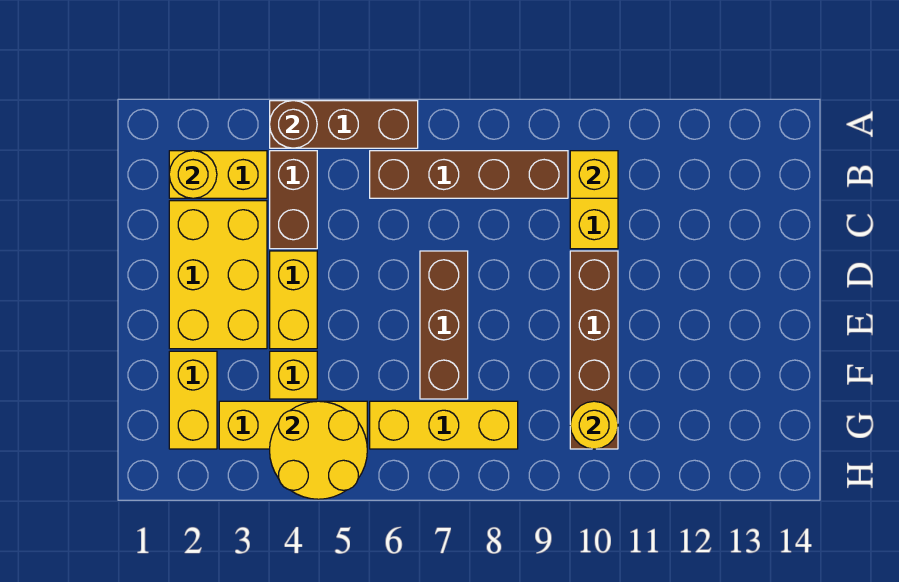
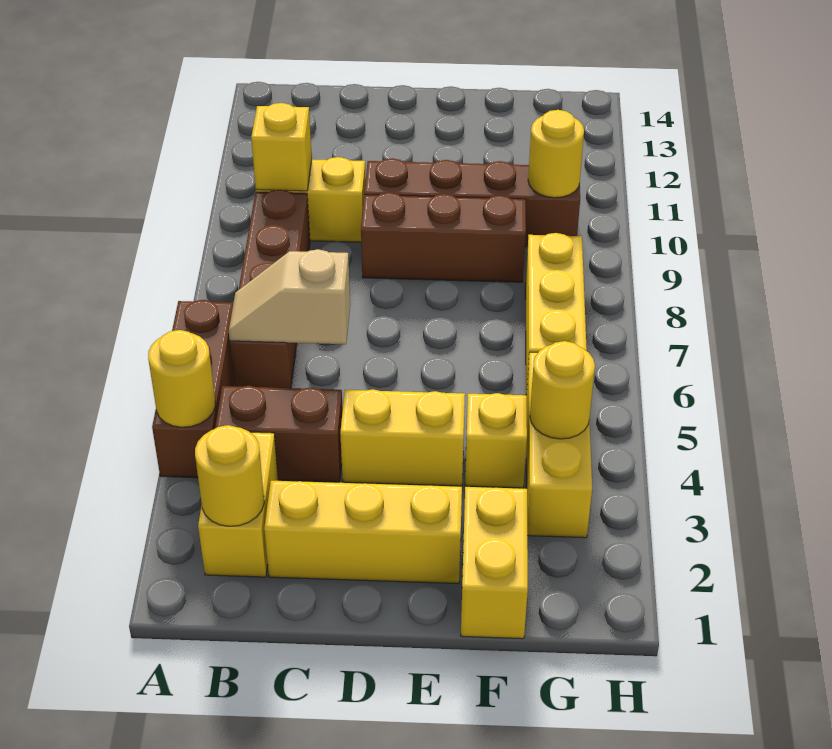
brown round brick A4 level 2 -> yellow round brick A4 level 2
none -> tan slope B6:C6 level 2 top C
yellow brick C2:E3 level 1 -> yellow brick C2:E2 level 1
brown brick D7:F7 level 1 -> brown brick D9:F9 level 1
yellow brick F2:G2 level 1 -> yellow brick F1:F2 level 1
yellow round brick G4:H5 level 2 -> yellow round brick G4 level 2

